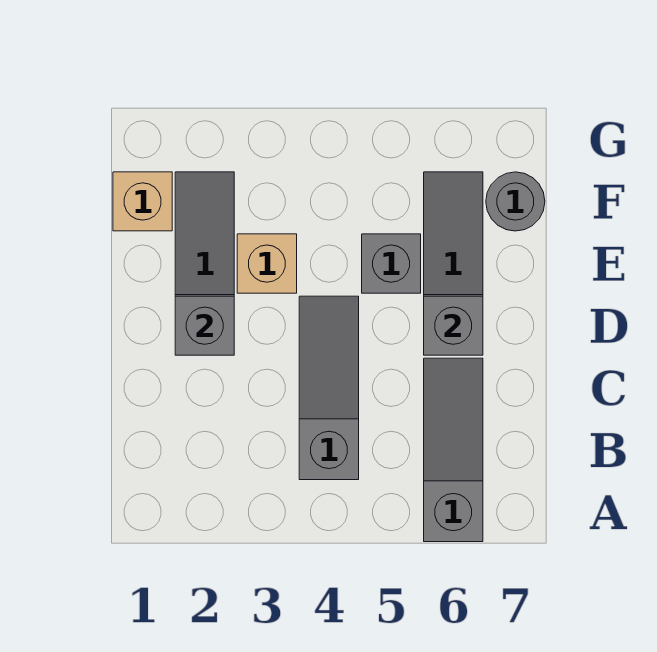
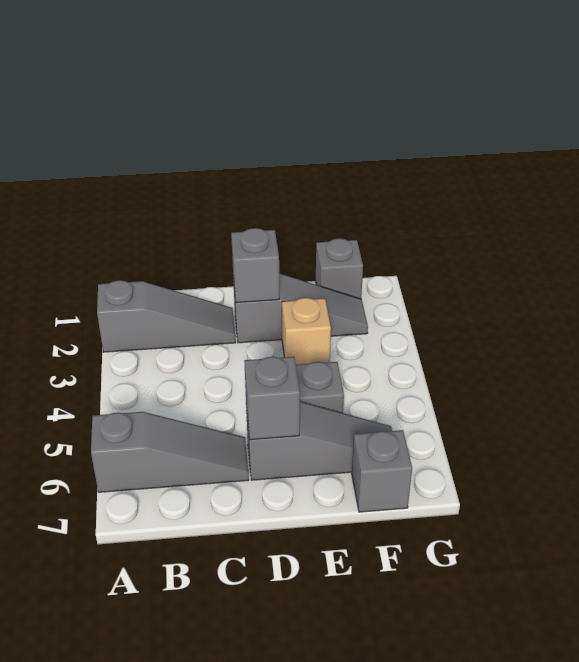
grey slope B4:D4 level 1 top B -> grey slope A2:C2 level 1 top A
tan brick F1 level 1 -> grey brick F1 level 1
grey round brick F7 level 1 -> grey brick F7 level 1

